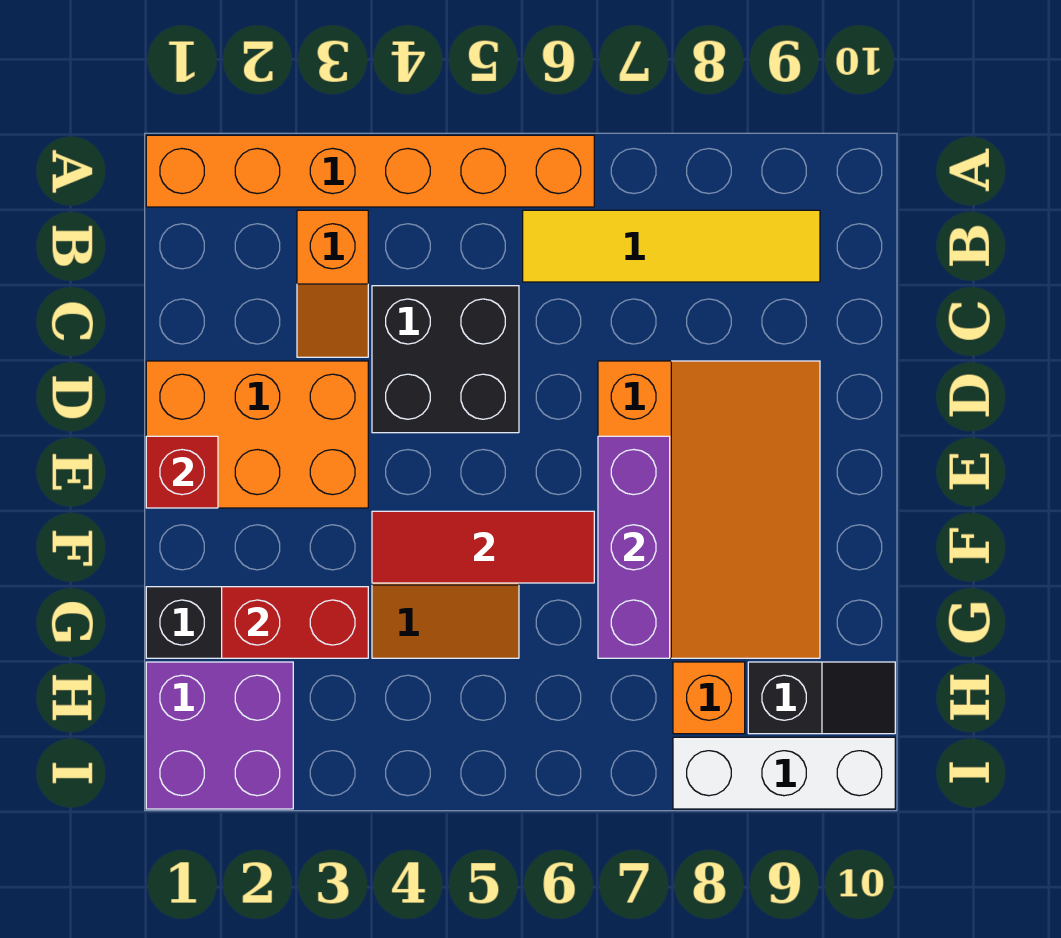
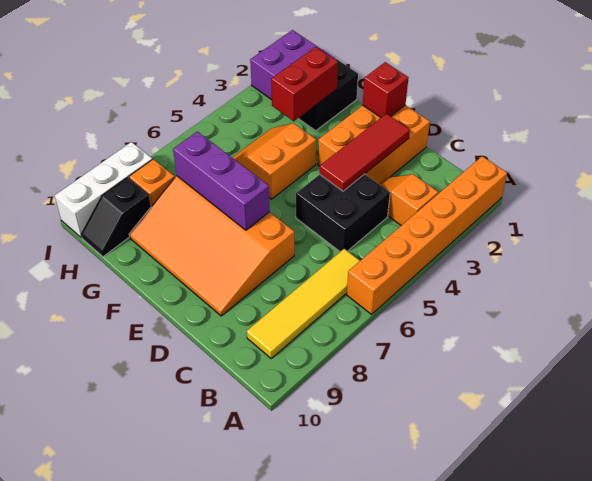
red tile F4:F6 level 2 -> red tile D2:D4 level 2

